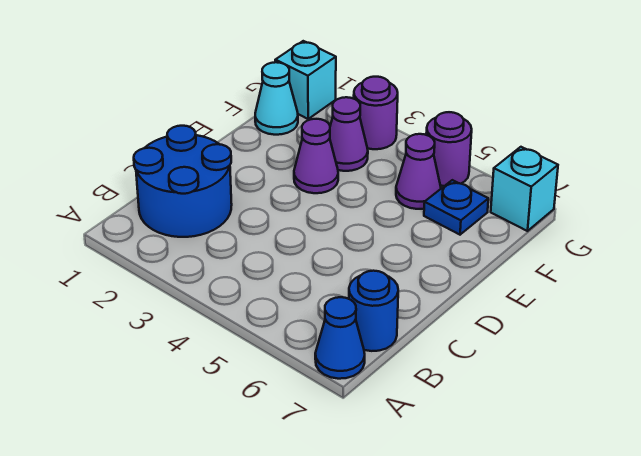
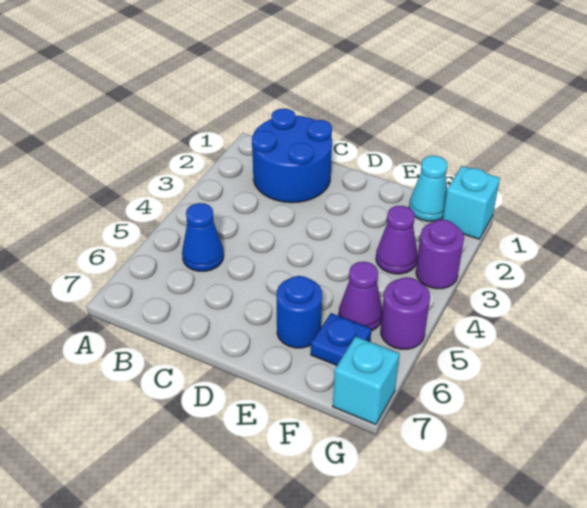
blue cone A7 level 1 -> blue cone B5 level 1
blue round brick B7 level 1 -> blue round brick E6 level 1
purple cone E3 level 1 -> none

